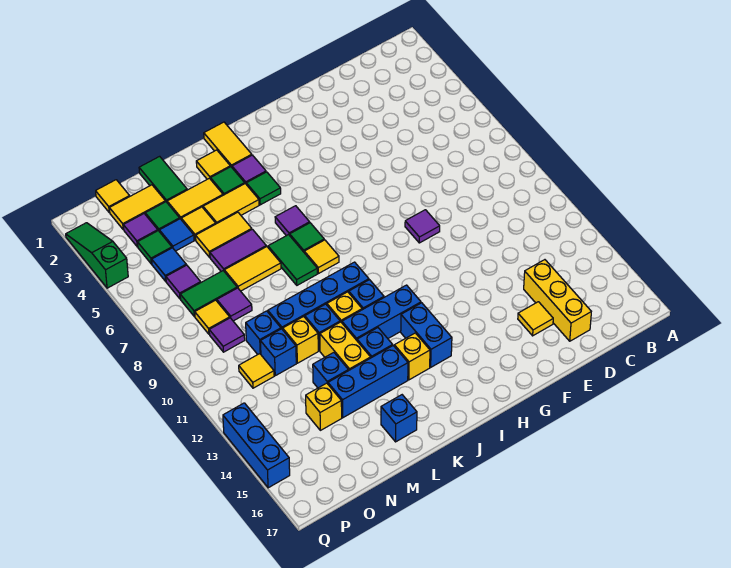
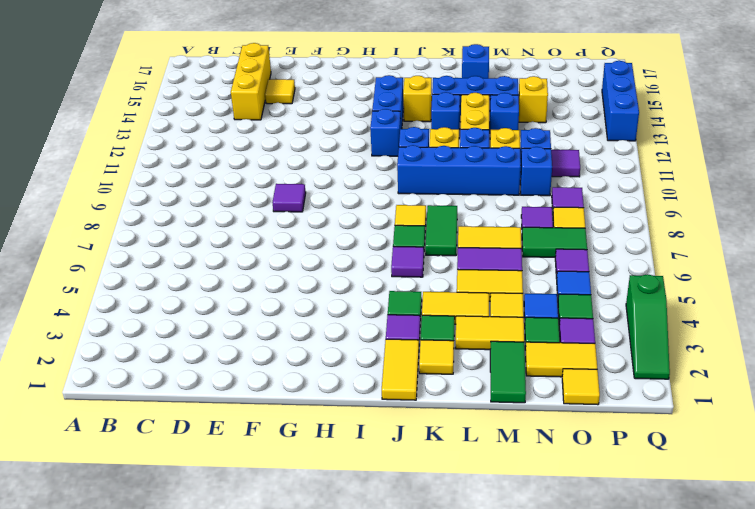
blue brick I12:K12 level 1 -> blue brick I12 level 1
yellow tile O11 level 1 -> purple tile O11 level 1

